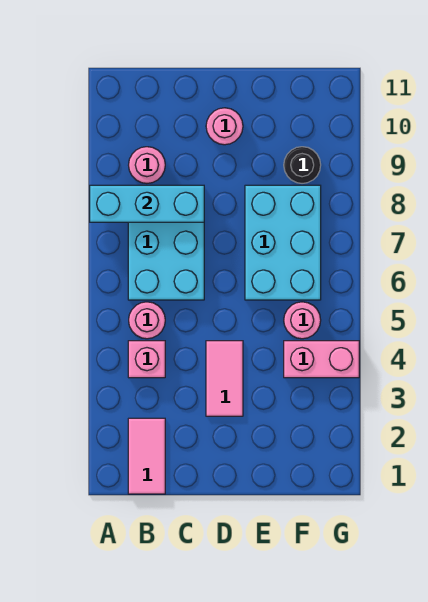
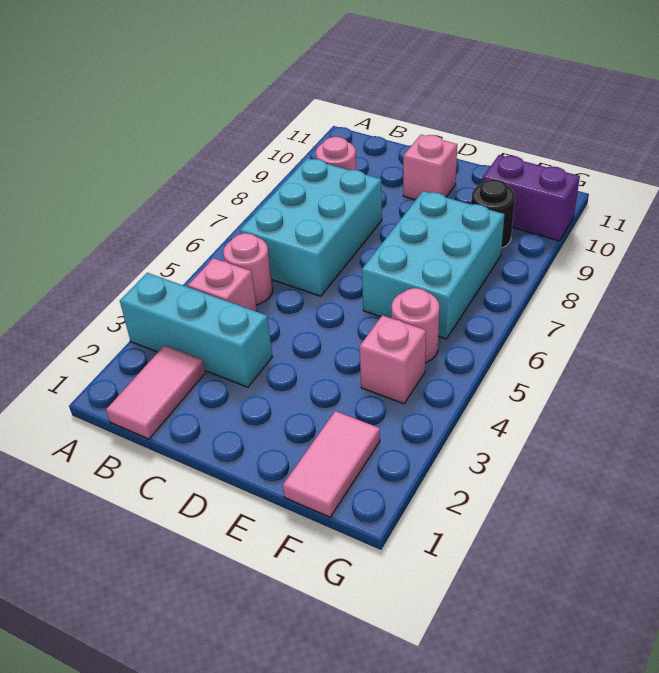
cyan brick A8:C8 level 2 -> cyan brick A3:C3 level 1
pink tile D3:D4 level 1 -> pink tile F1:F2 level 1
pink round brick D10 level 1 -> pink brick D10 level 1
pink brick F4:G4 level 1 -> pink brick F4 level 1
none -> purple brick F10:G10 level 1

